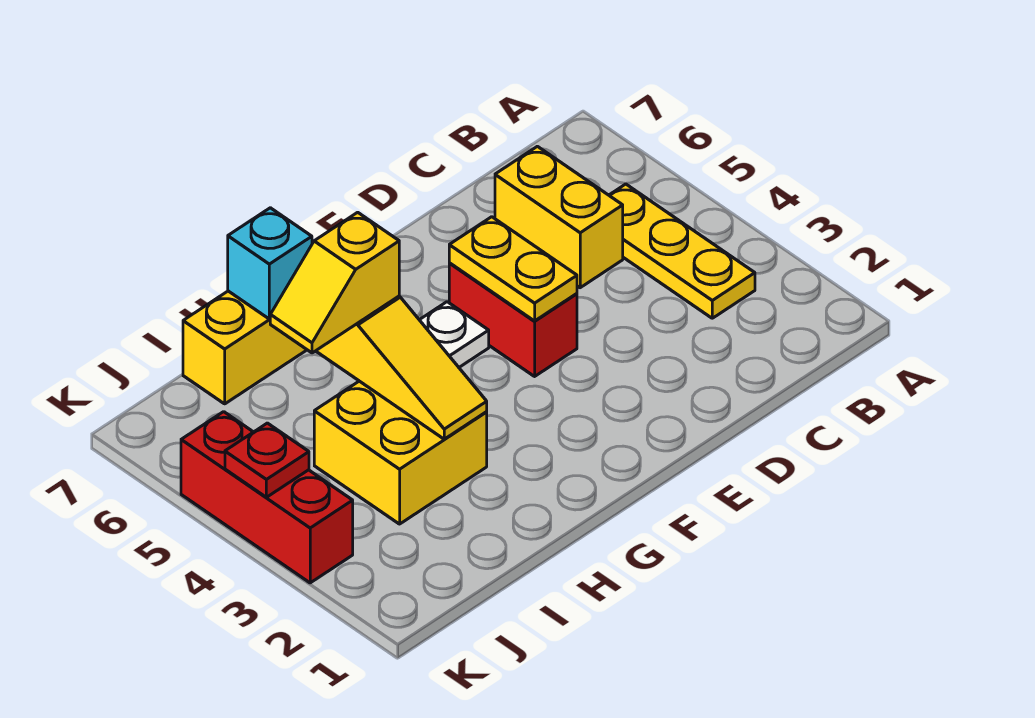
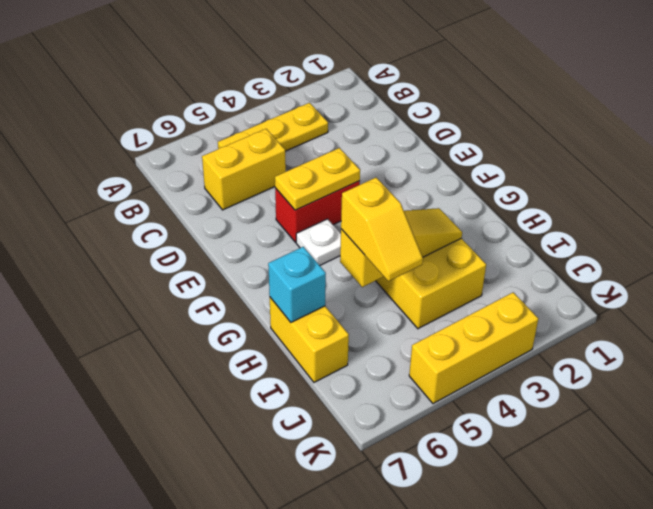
red brick K3:K5 level 1 -> yellow brick K3:K5 level 1
red plate K4 level 2 -> none

